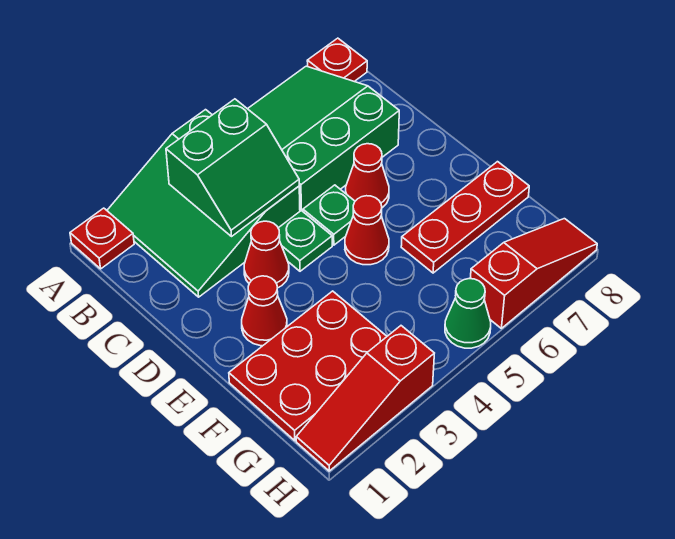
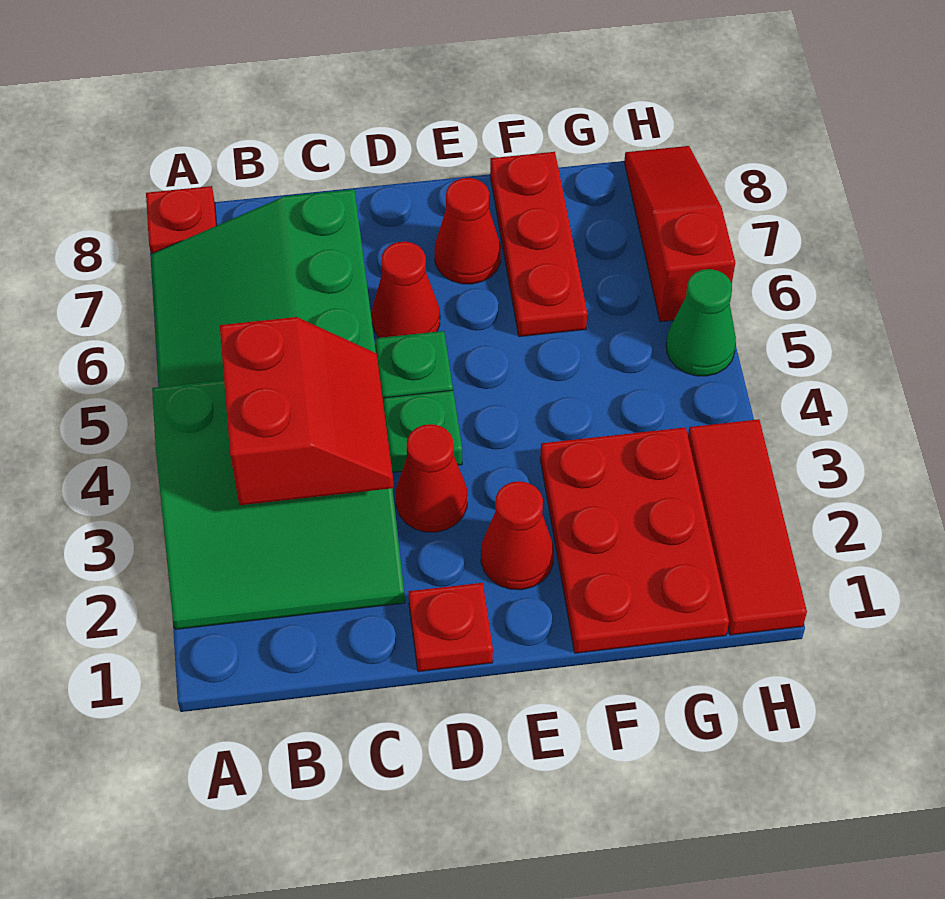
red plate A1 level 1 -> red plate D1 level 1
green slope B3:C4 level 2 top B -> red slope B3:C4 level 2 top B
red cone E5 level 1 -> red cone E7 level 1
red slope H1:H3 level 1 top 3 -> red tile H1:H3 level 1

